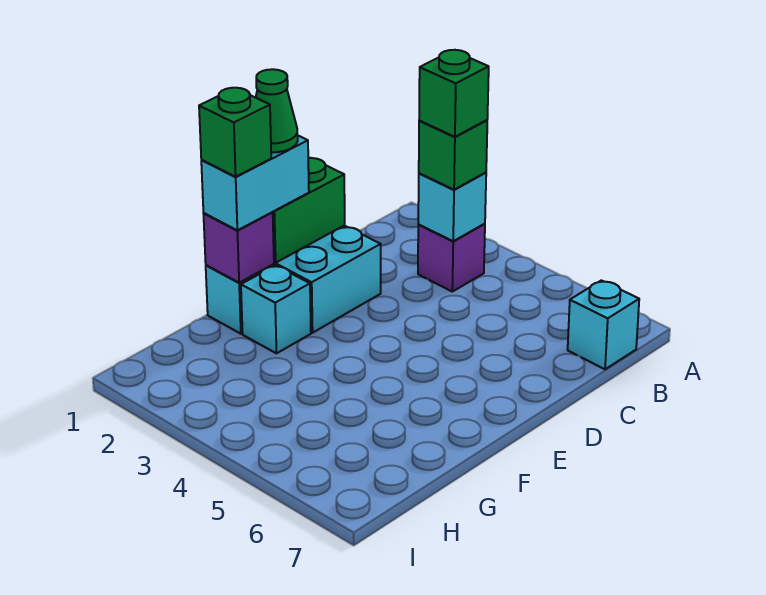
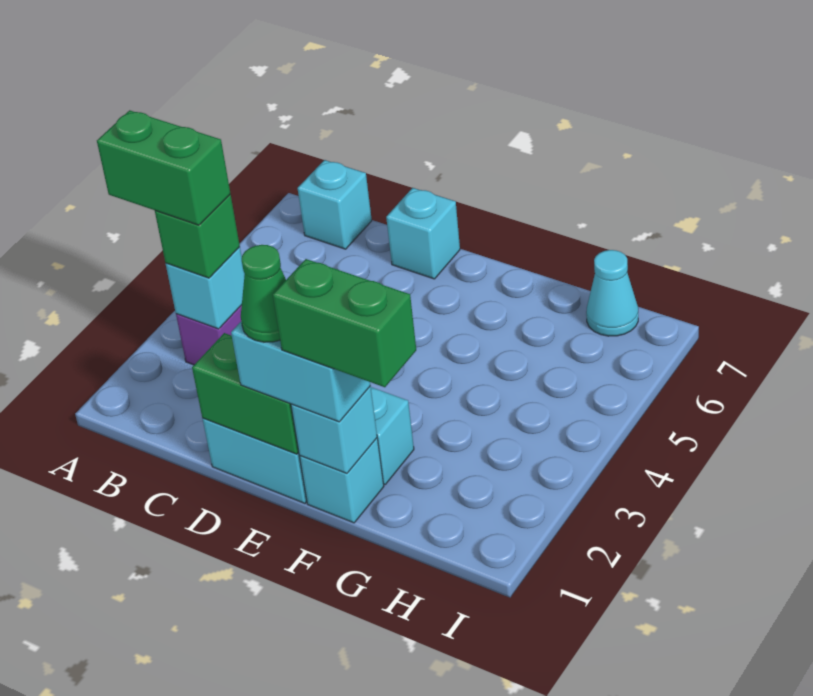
green brick B3 level 4 -> green brick A3:B3 level 4
none -> cyan brick D7 level 1
purple brick F1 level 2 -> cyan brick F1 level 2
green brick F1 level 4 -> green brick F1:G1 level 4
none -> cyan cone H7 level 1

